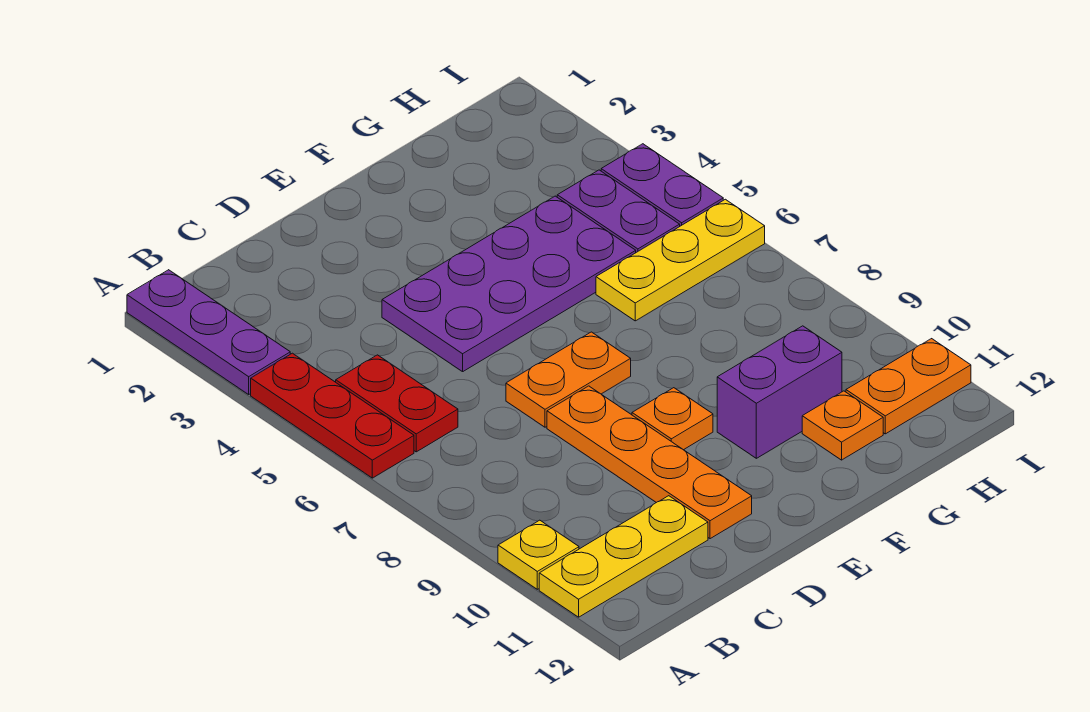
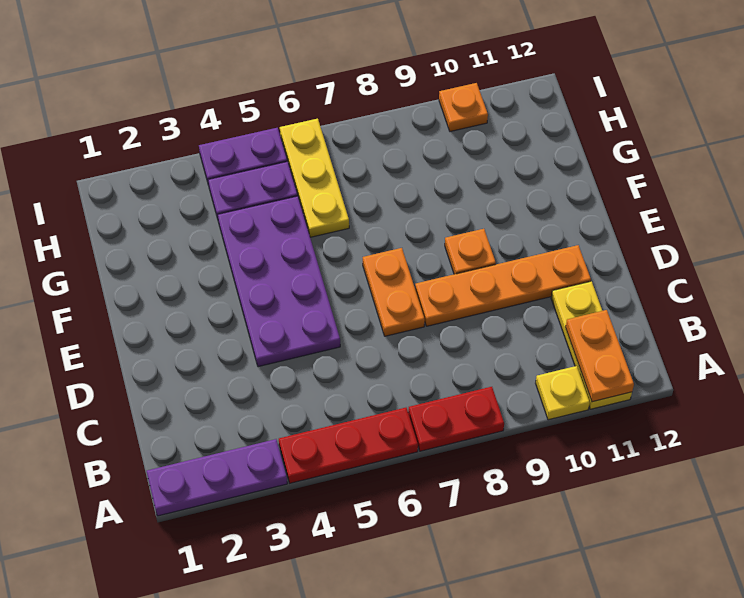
red plate B5:B6 level 1 -> red plate A7:A8 level 1
purple brick F10:G10 level 1 -> none
orange plate G11 level 1 -> orange plate I10 level 1
orange plate H11:I11 level 1 -> orange plate A11:B11 level 2

